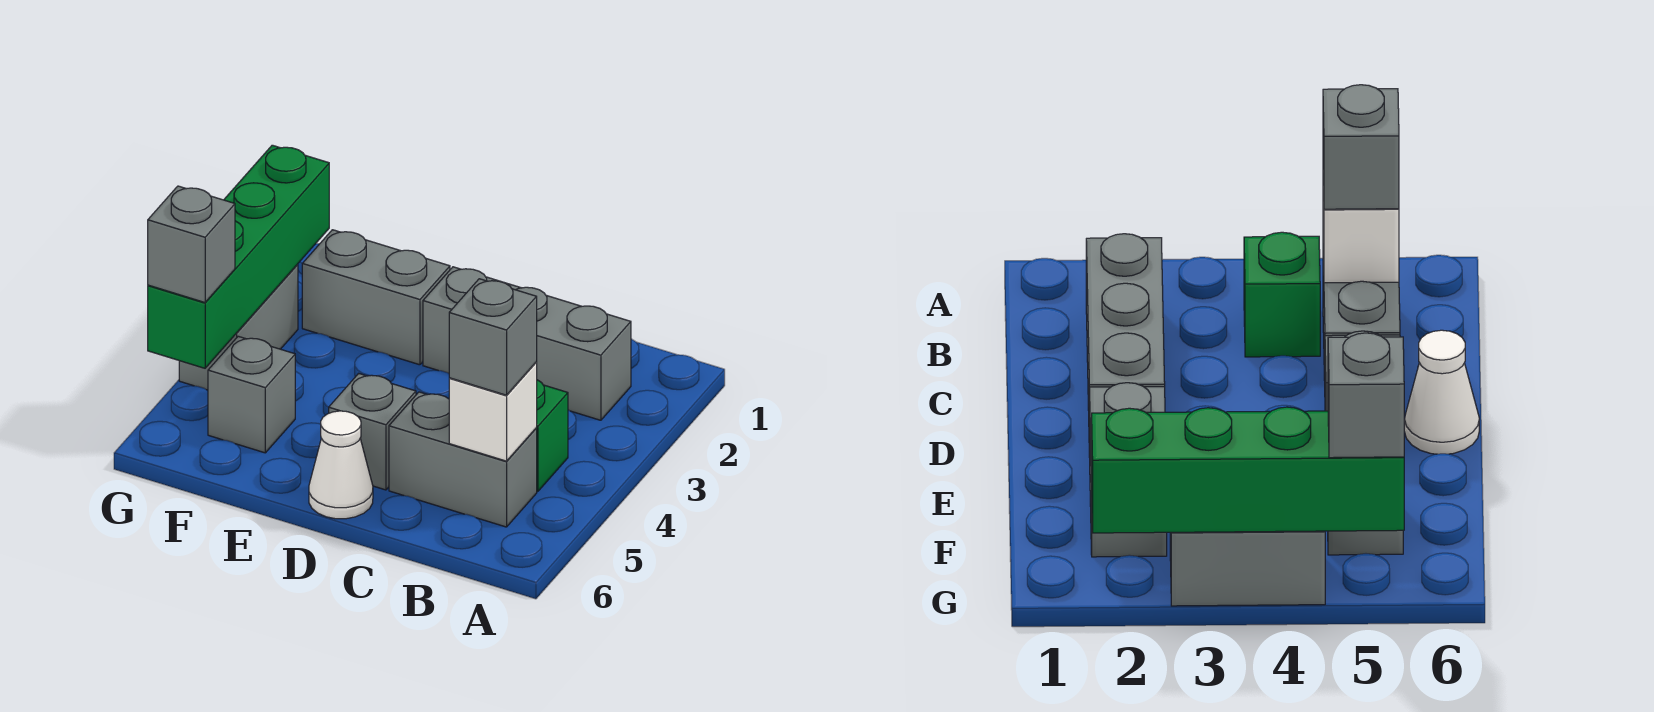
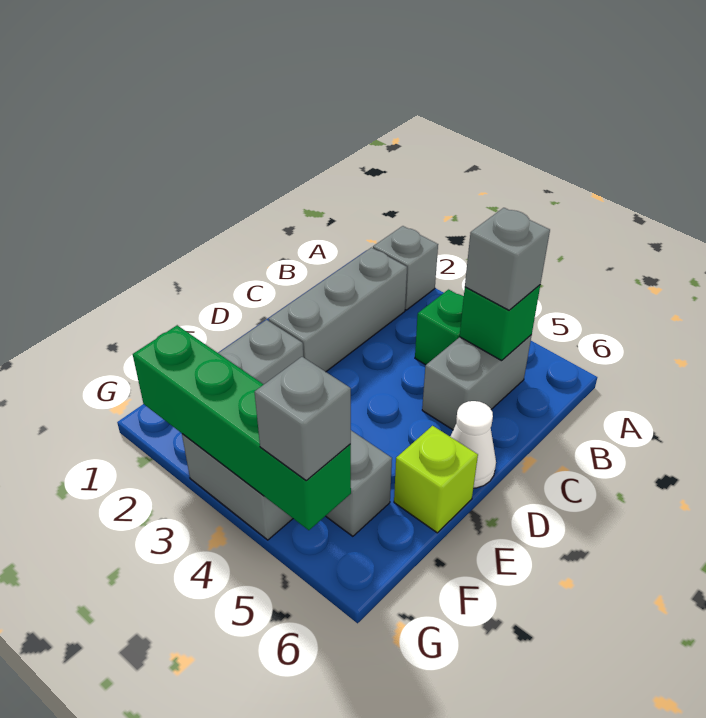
white brick B5 level 2 -> green brick B5 level 2
grey brick D5 level 1 -> grey brick A2 level 1
none -> lime brick E6 level 1

